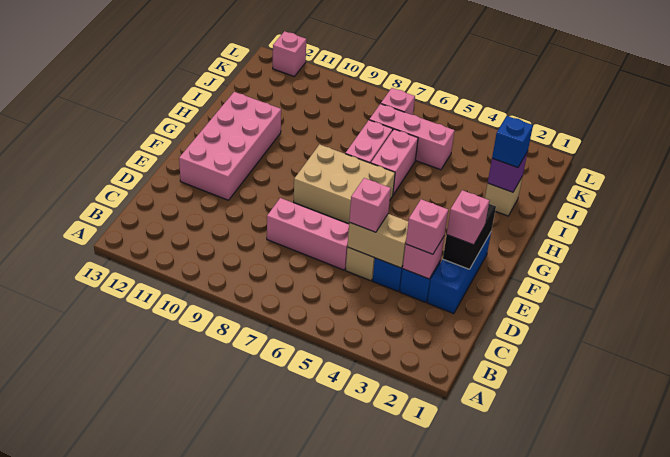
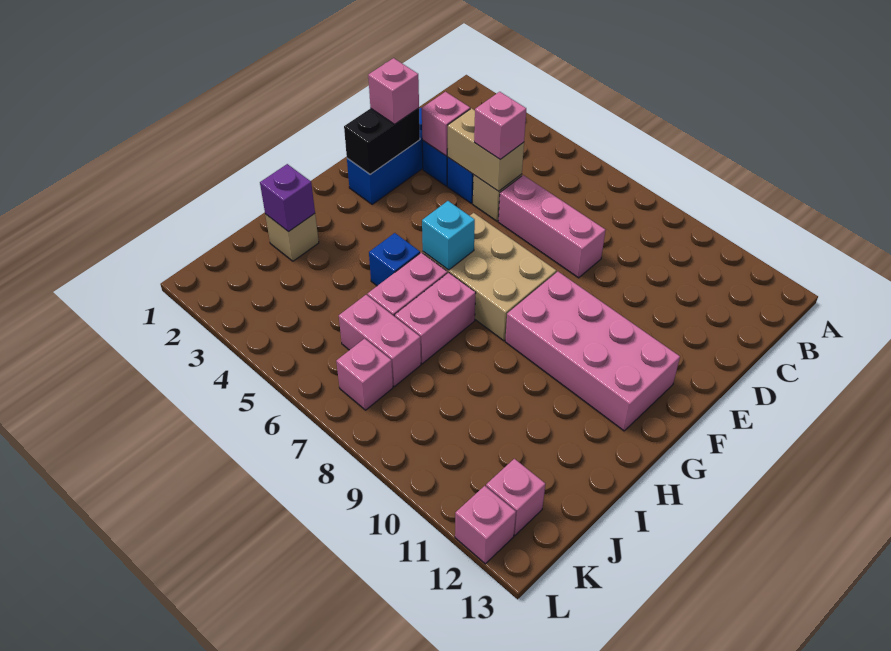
pink brick D3 level 3 -> pink brick K12 level 1
pink brick E11:H12 level 1 -> pink brick F9:G12 level 1
none -> cyan brick G6 level 2
blue brick I2 level 3 -> blue brick H5 level 1
pink brick J5:J7 level 1 -> pink brick J6:J7 level 1

